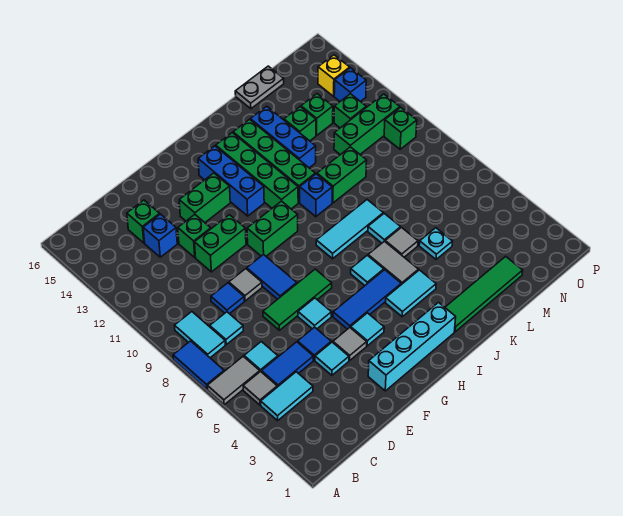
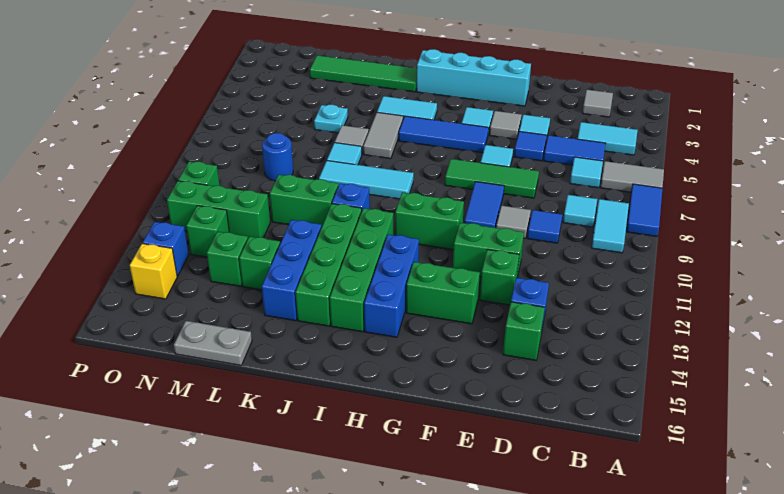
grey tile B5 level 1 -> grey tile C2 level 1
cyan tile I6 level 1 -> none
none -> blue round brick M8 level 1

